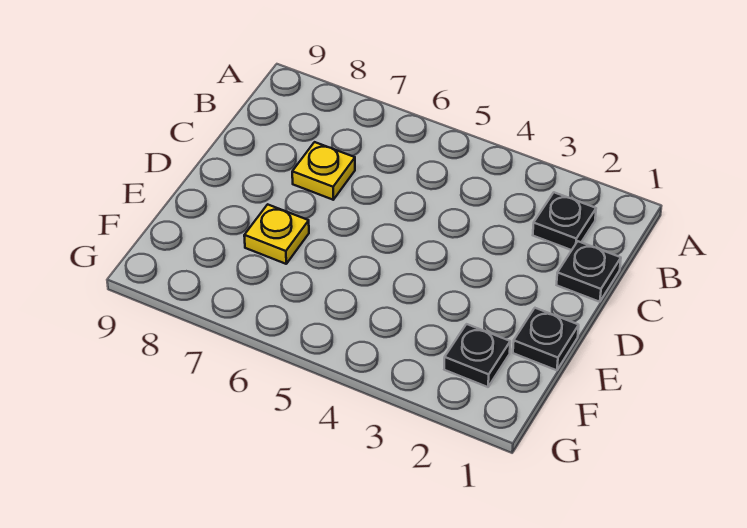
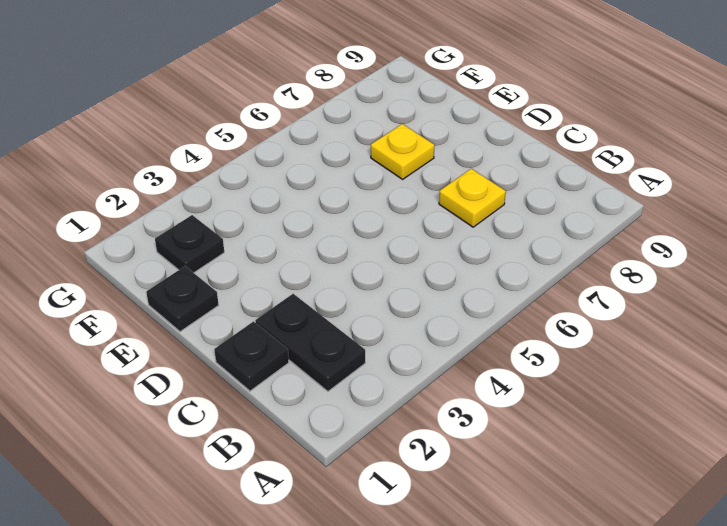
black plate B2 level 1 -> black plate B2:C2 level 1

